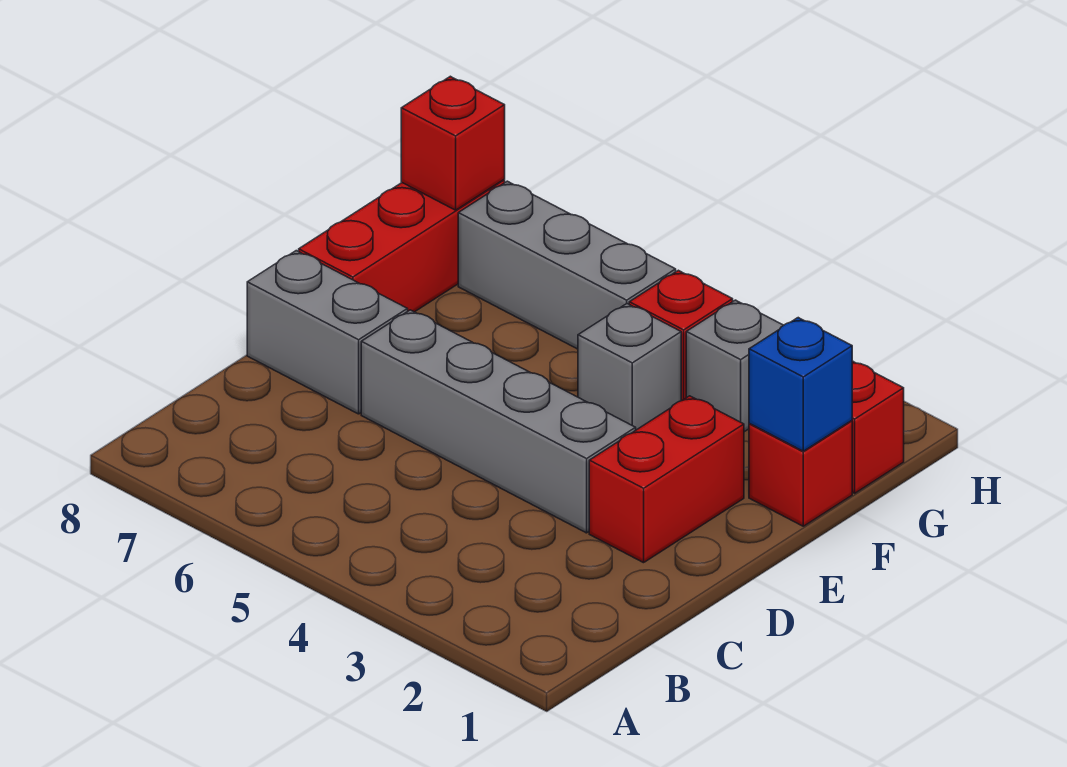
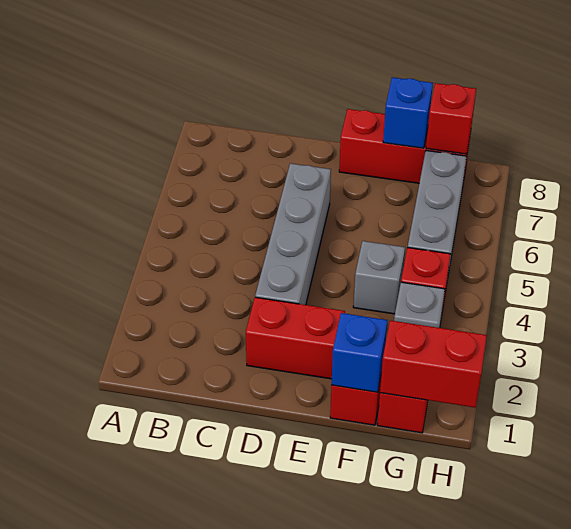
grey brick D7:D8 level 1 -> none
none -> blue brick F8 level 2
none -> red brick G1:H1 level 2

